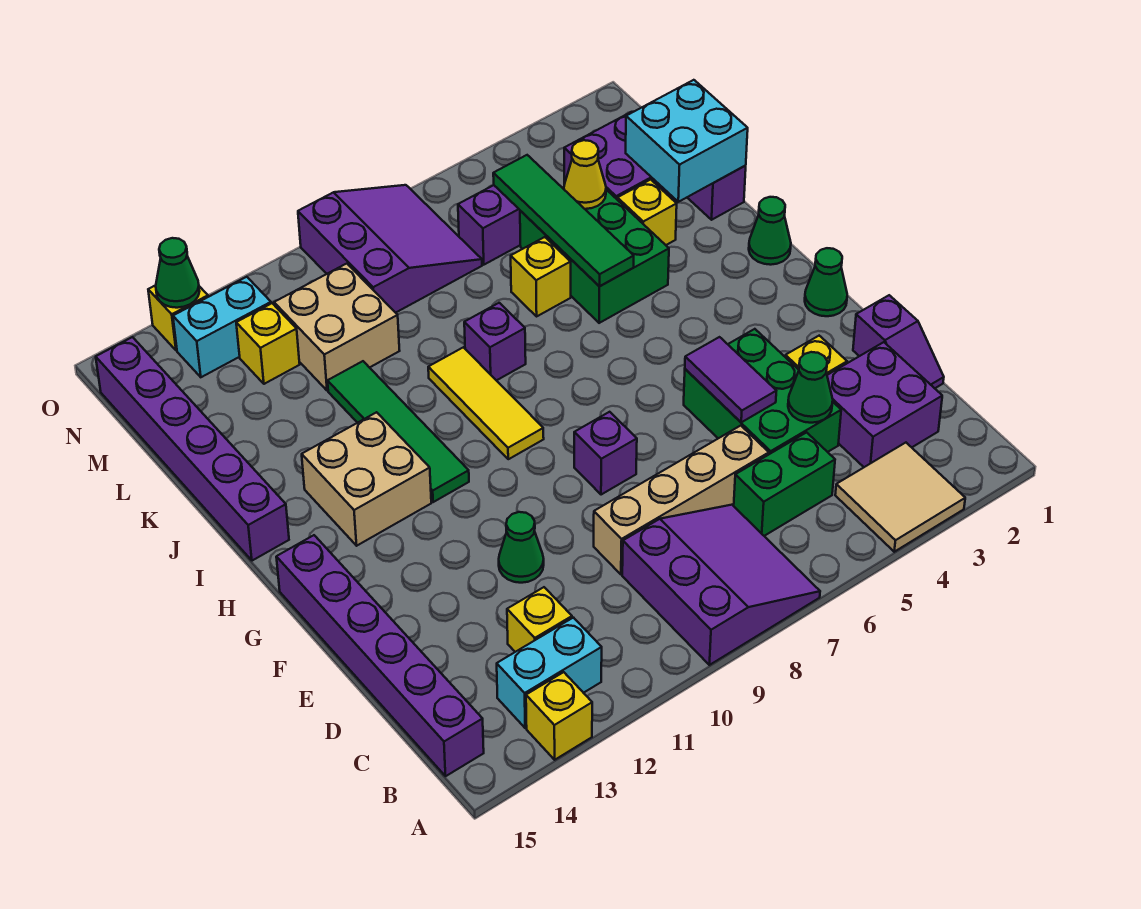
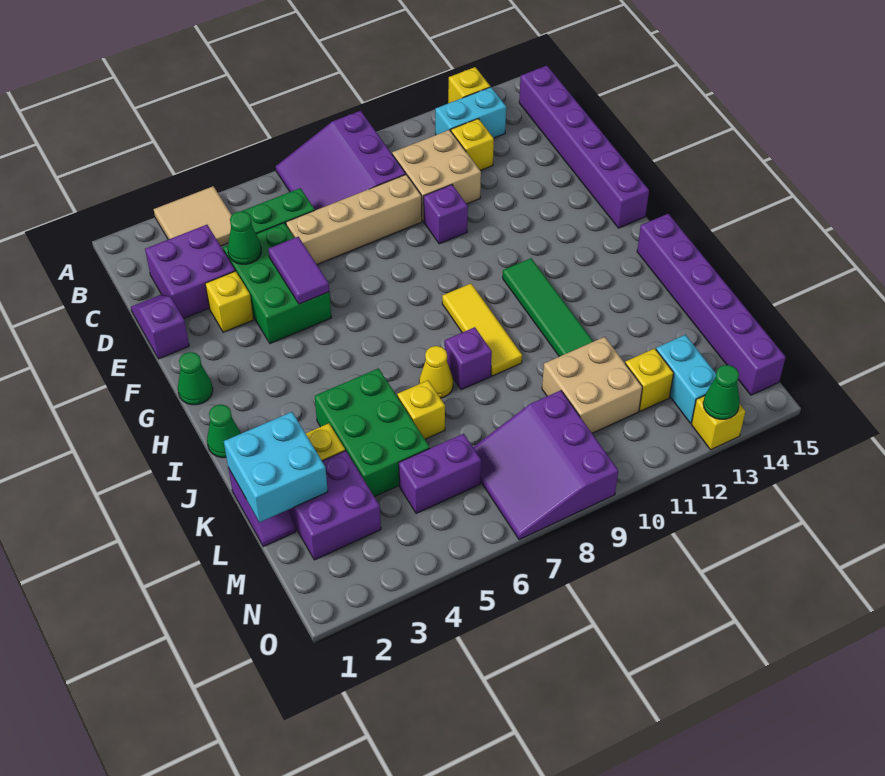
green cone E11 level 1 -> none
purple brick F8 level 1 -> purple brick E10 level 1
tan brick H12:I13 level 1 -> tan brick C10:D11 level 1
green tile J5:M5 level 2 -> none
yellow cone L4 level 2 -> yellow cone J7 level 1
cyan brick N12:N13 level 1 -> cyan brick M13:N13 level 1

